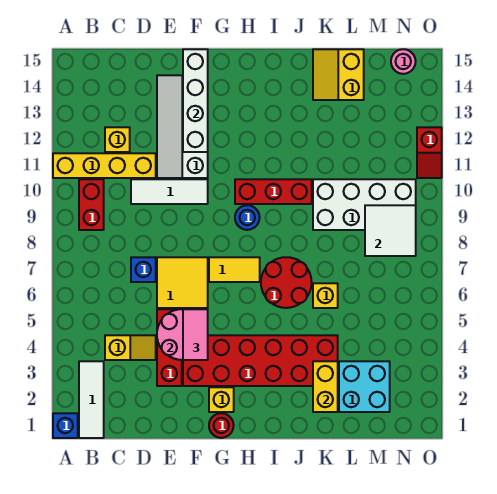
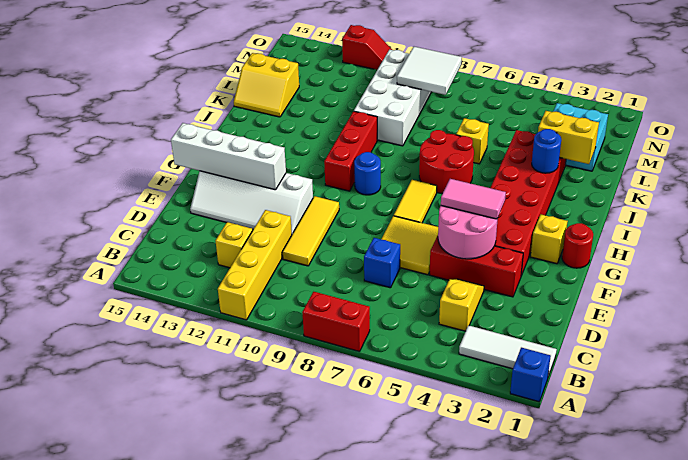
red brick B9:B10 level 1 -> red brick A7:A8 level 1
white tile D10:F10 level 1 -> yellow tile D10:F10 level 1
none -> blue round brick J3 level 2
pink round brick N15 level 1 -> none

